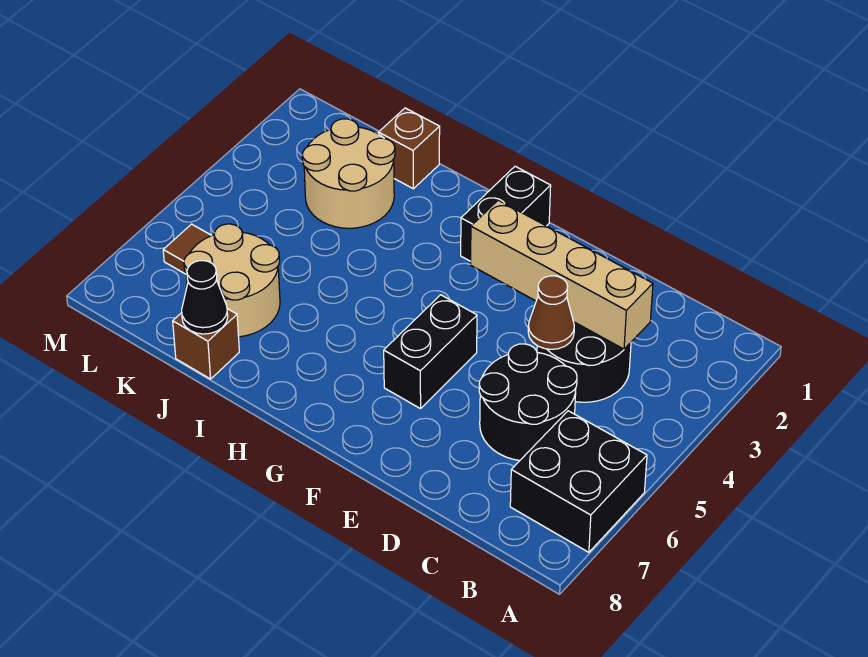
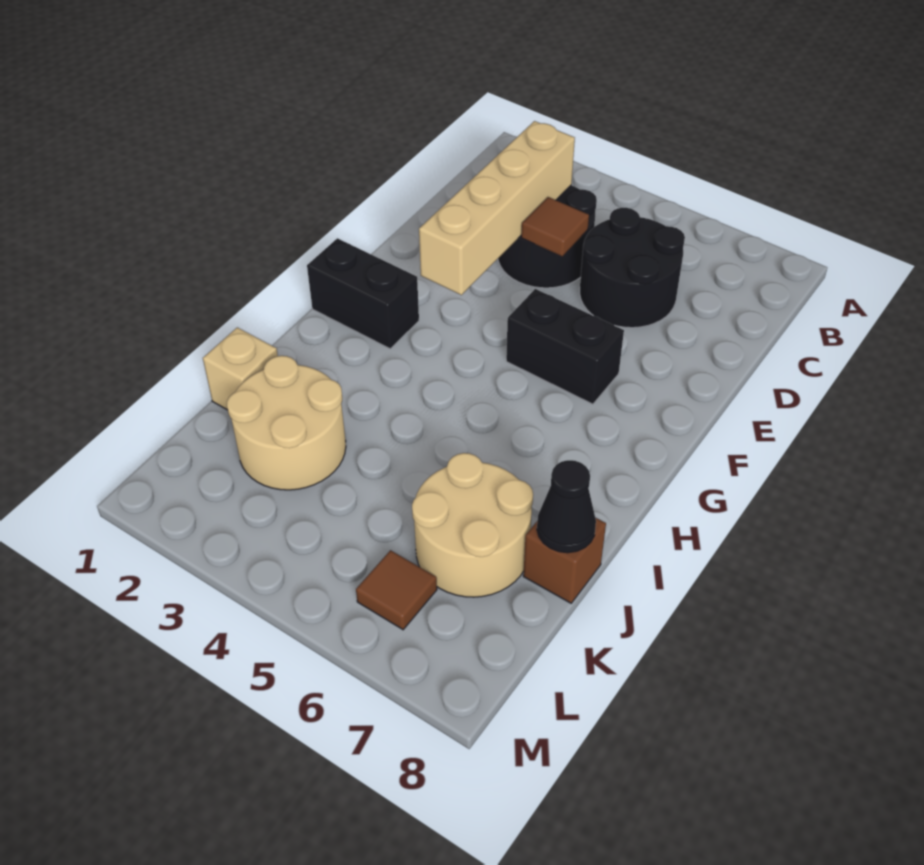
black brick A6:B7 level 1 -> none
brown cone D4 level 2 -> brown tile D4 level 2
brown brick J1 level 1 -> tan brick J1 level 1

